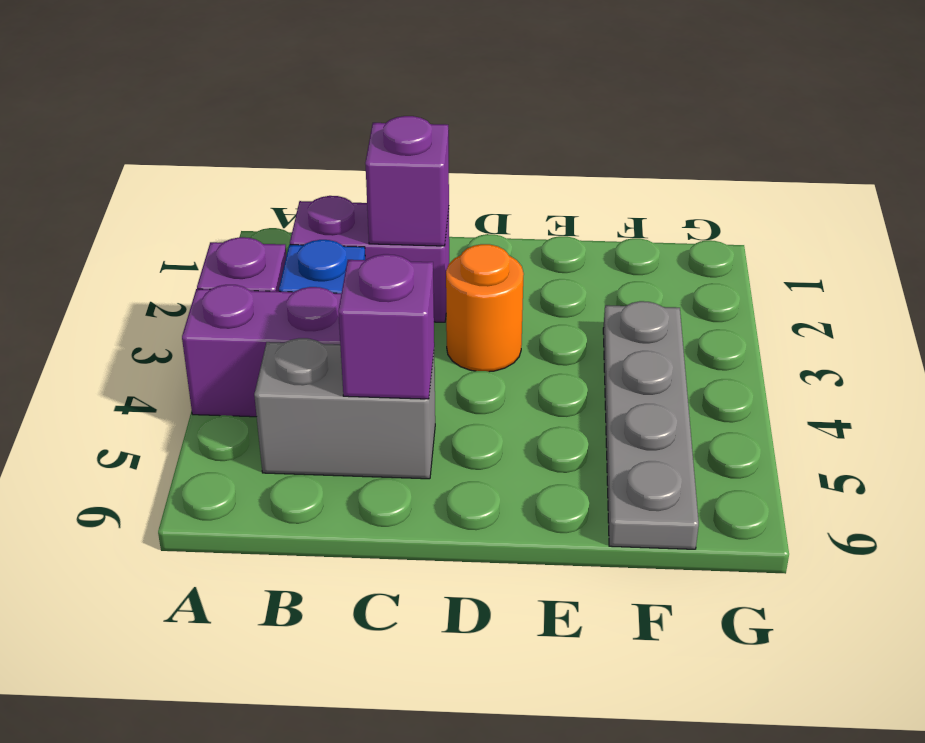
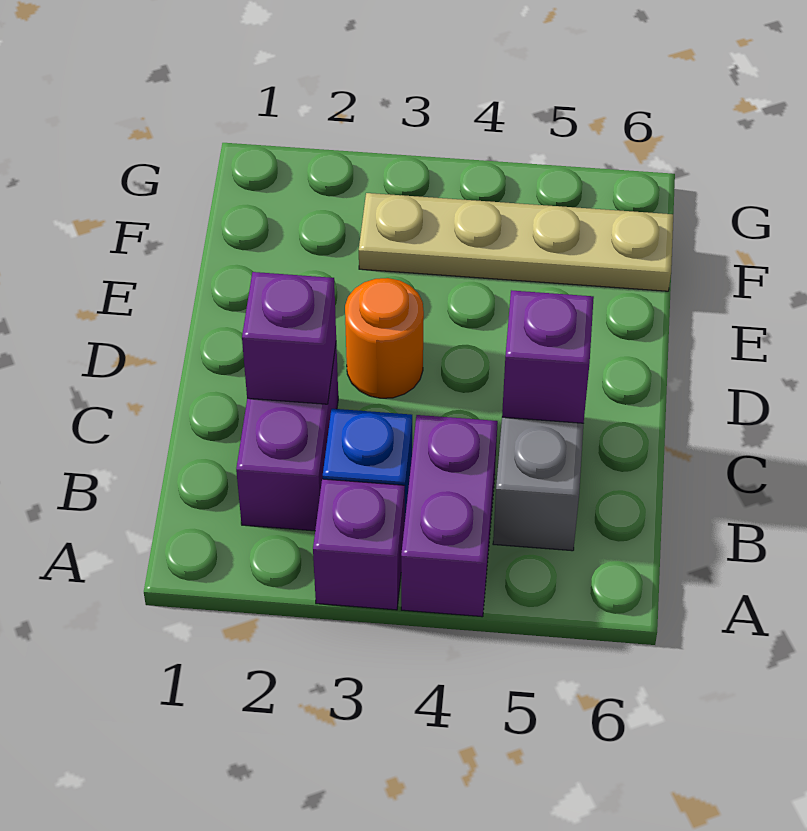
grey plate F3:F6 level 1 -> tan plate F3:F6 level 1

